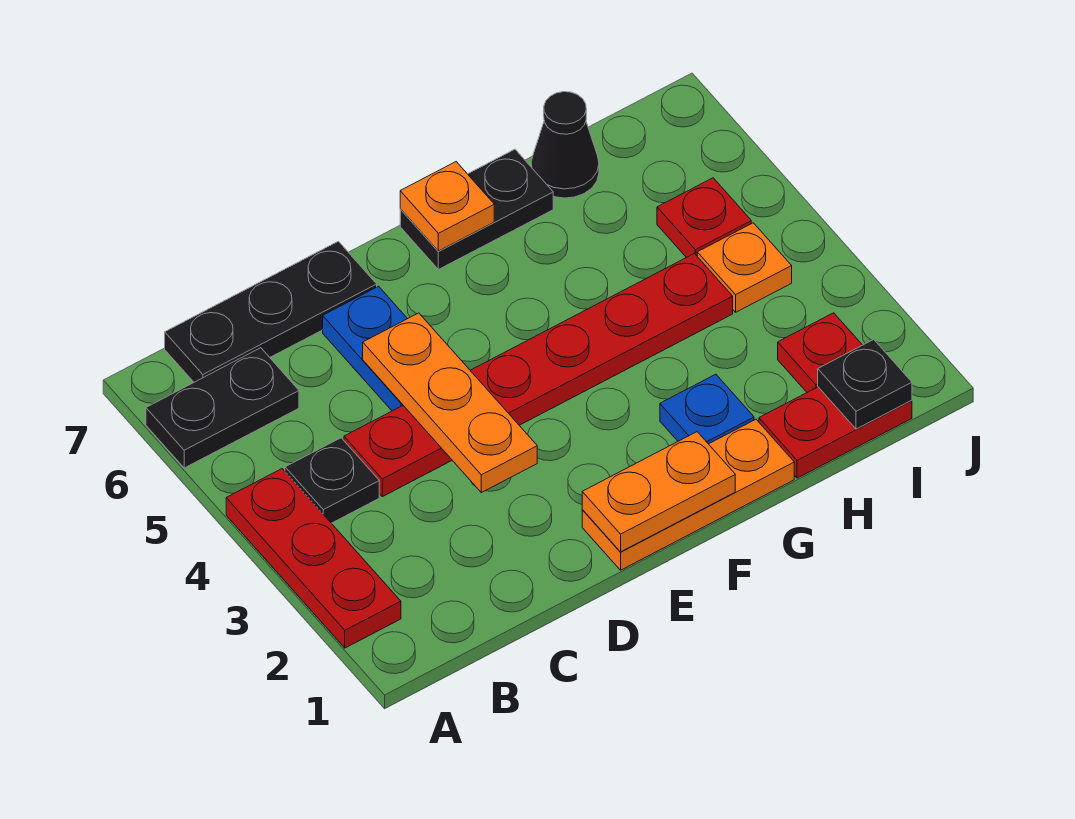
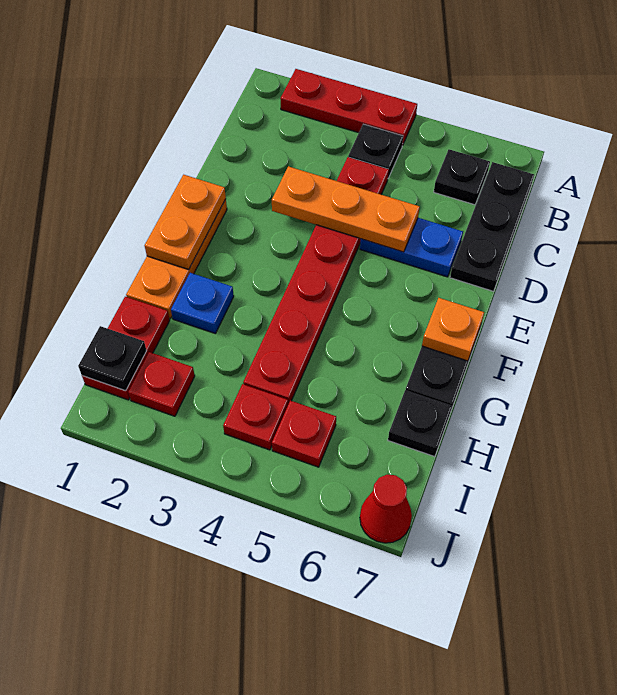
black plate A6:B6 level 1 -> black plate B6 level 1
black cone H7 level 1 -> black plate H7 level 1
orange plate I4 level 1 -> red plate I4 level 1
none -> red cone J7 level 1

